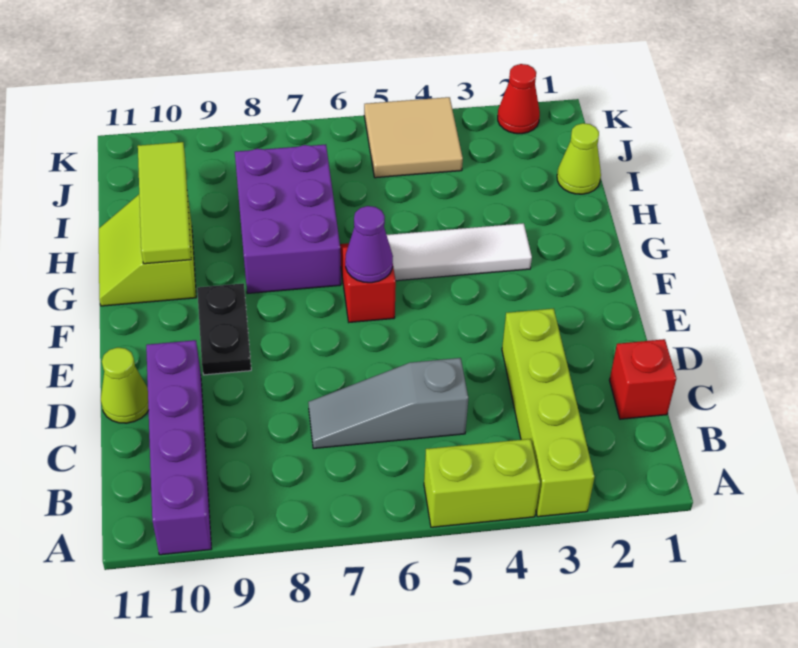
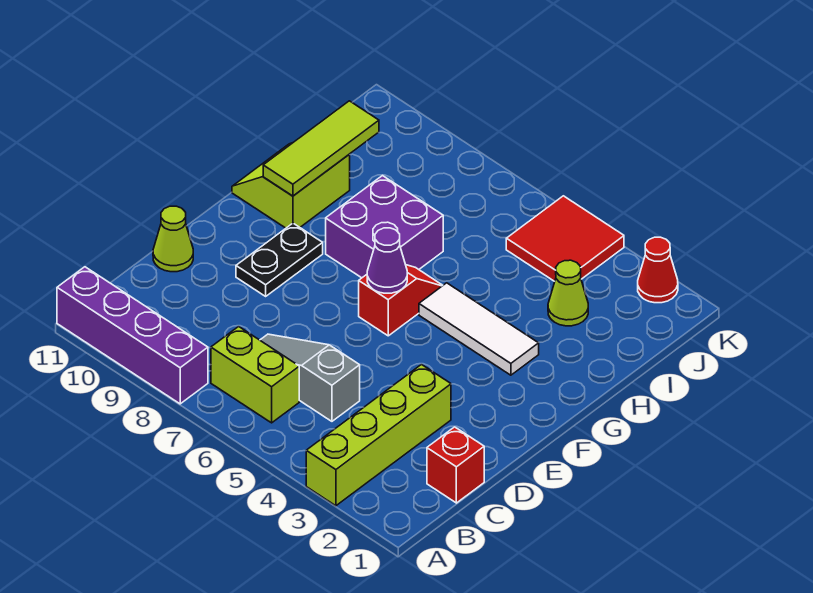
lime brick A4:A5 level 1 -> lime brick B6:B7 level 1
purple brick A10:D10 level 1 -> purple brick A8:A11 level 1
purple brick G7:I8 level 1 -> purple brick G7:H8 level 1
lime cone I1 level 1 -> lime cone I3 level 1
tan tile J4:K5 level 1 -> red tile J4:K5 level 1

